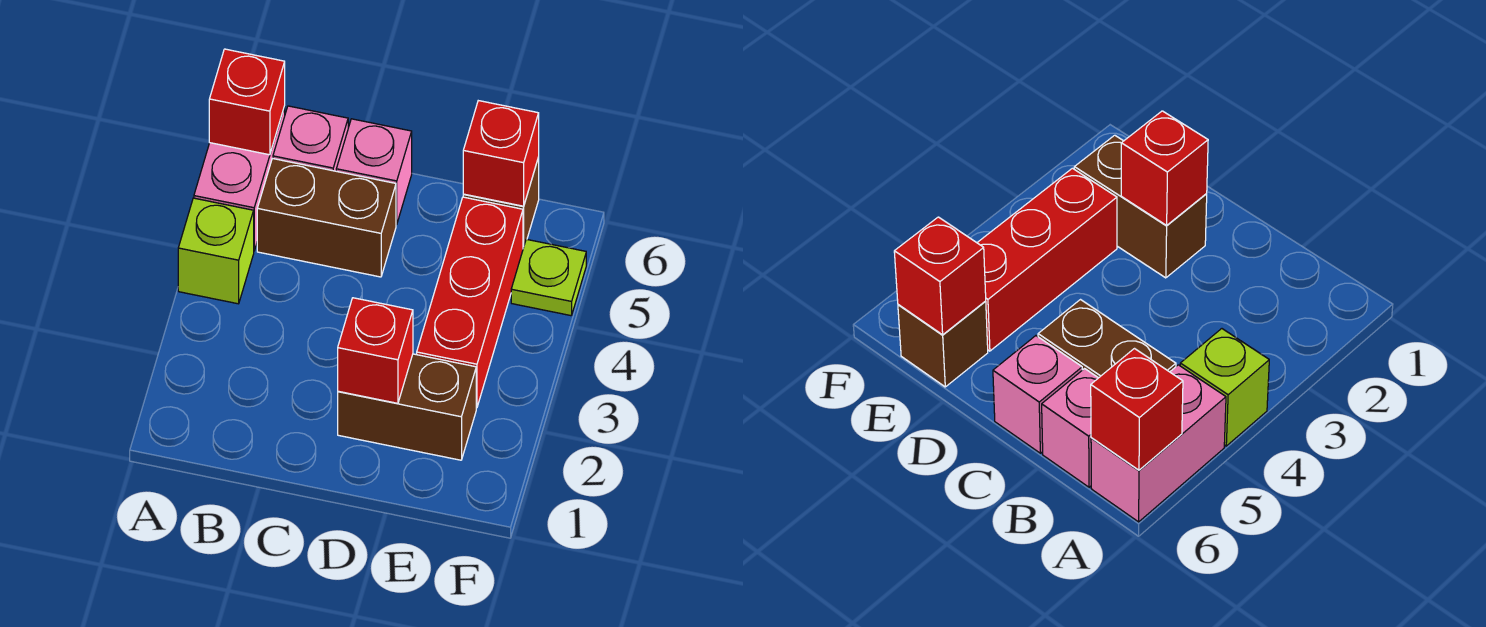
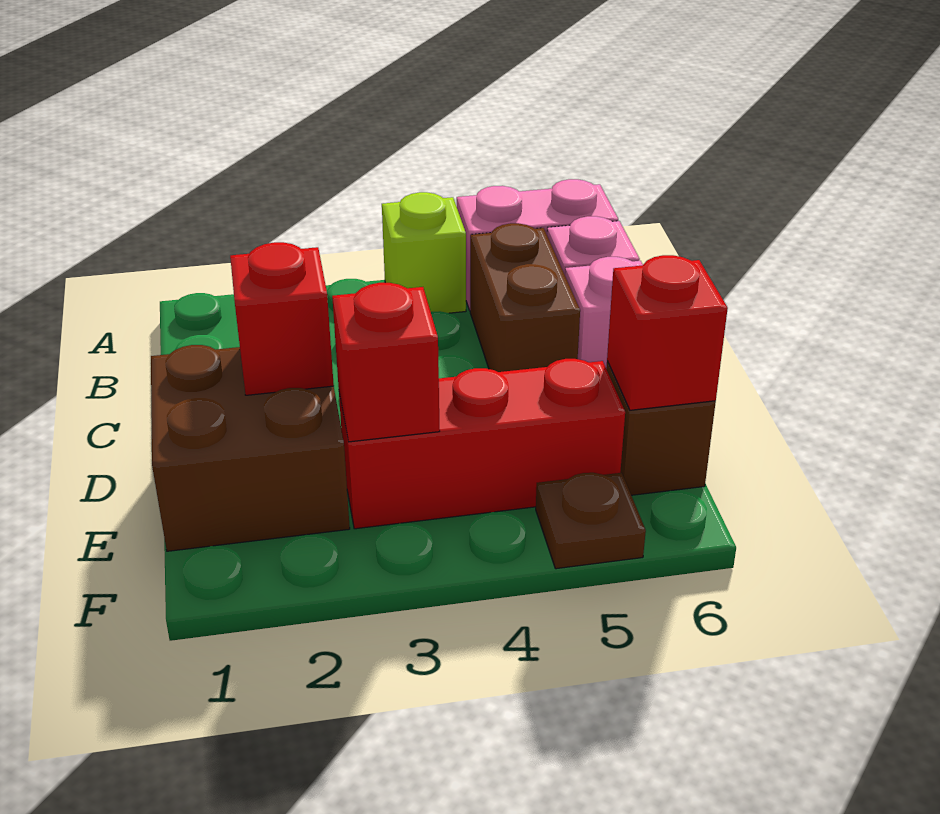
red brick A6 level 2 -> red brick E3 level 2
brown brick D2:E2 level 1 -> brown brick D1:E2 level 1
lime plate F5 level 1 -> brown plate F5 level 1

